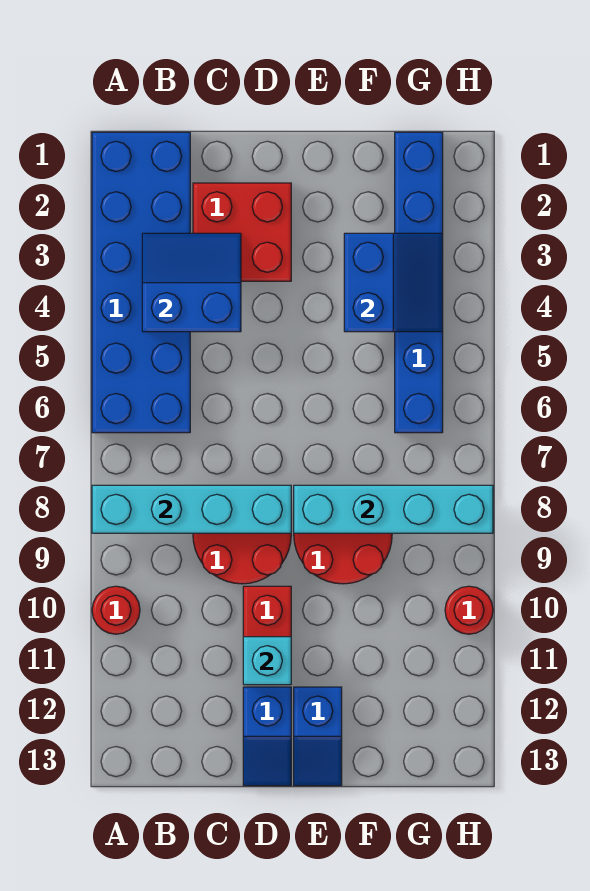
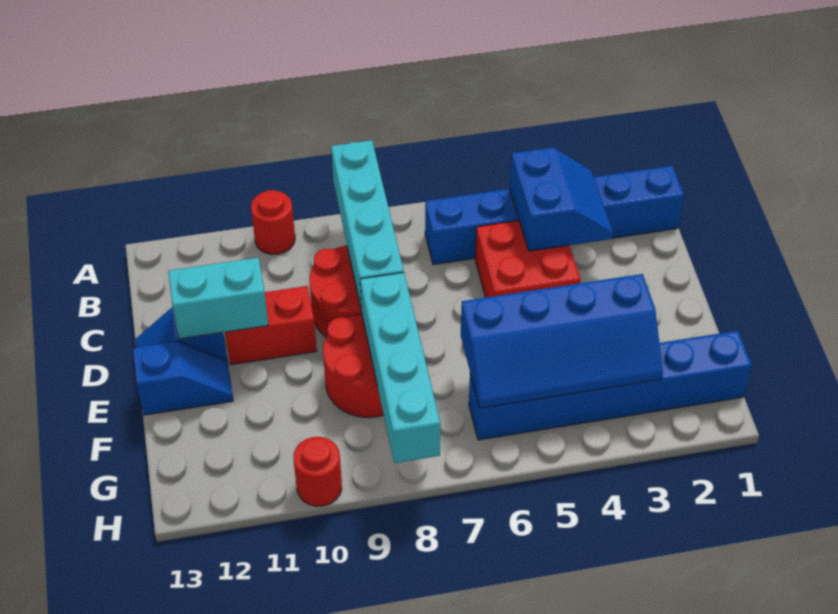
blue brick A1:B6 level 1 -> blue brick B1:B6 level 1
red brick C2:D3 level 1 -> red brick C4:D5 level 1
cyan brick D11 level 2 -> cyan brick D11:D12 level 2
blue slope E12:E13 level 1 top 12 -> blue slope E12:E13 level 1 top 13
blue slope F3:G4 level 2 top F -> blue slope F3:G6 level 2 top F

